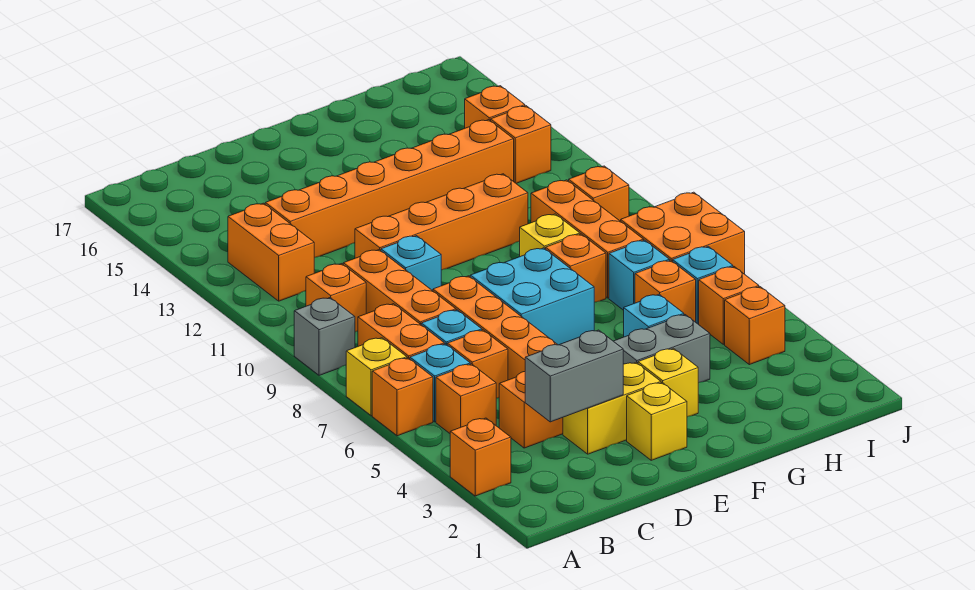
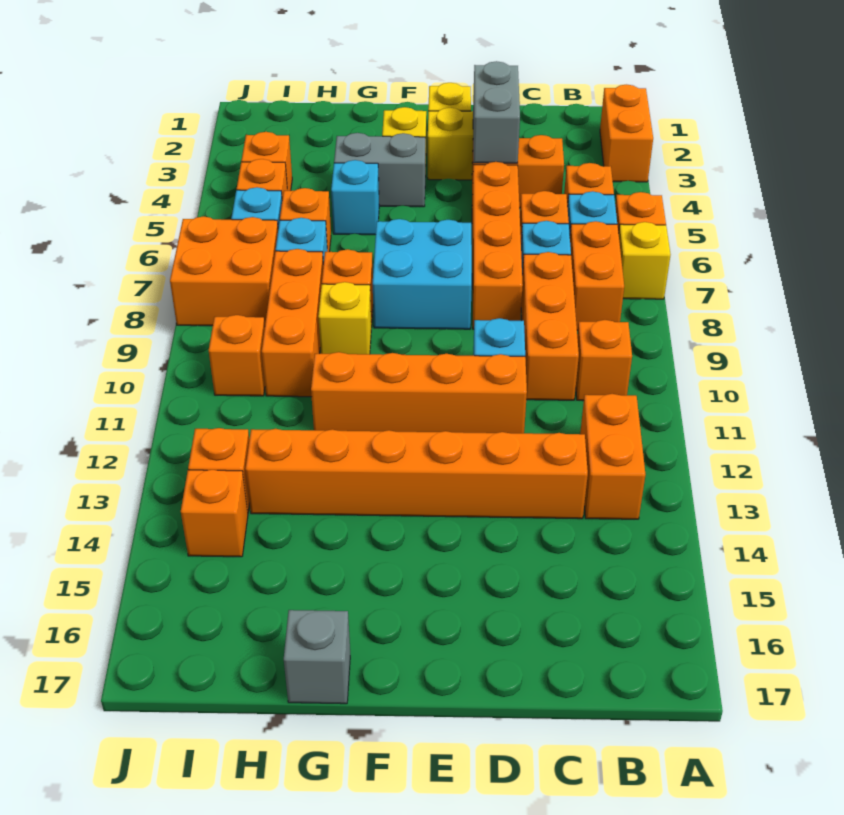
orange brick A3 level 1 -> orange brick A2:A3 level 1
grey brick A9 level 1 -> grey brick G17 level 1
grey brick C3:D3 level 2 -> grey brick D3:D4 level 2

